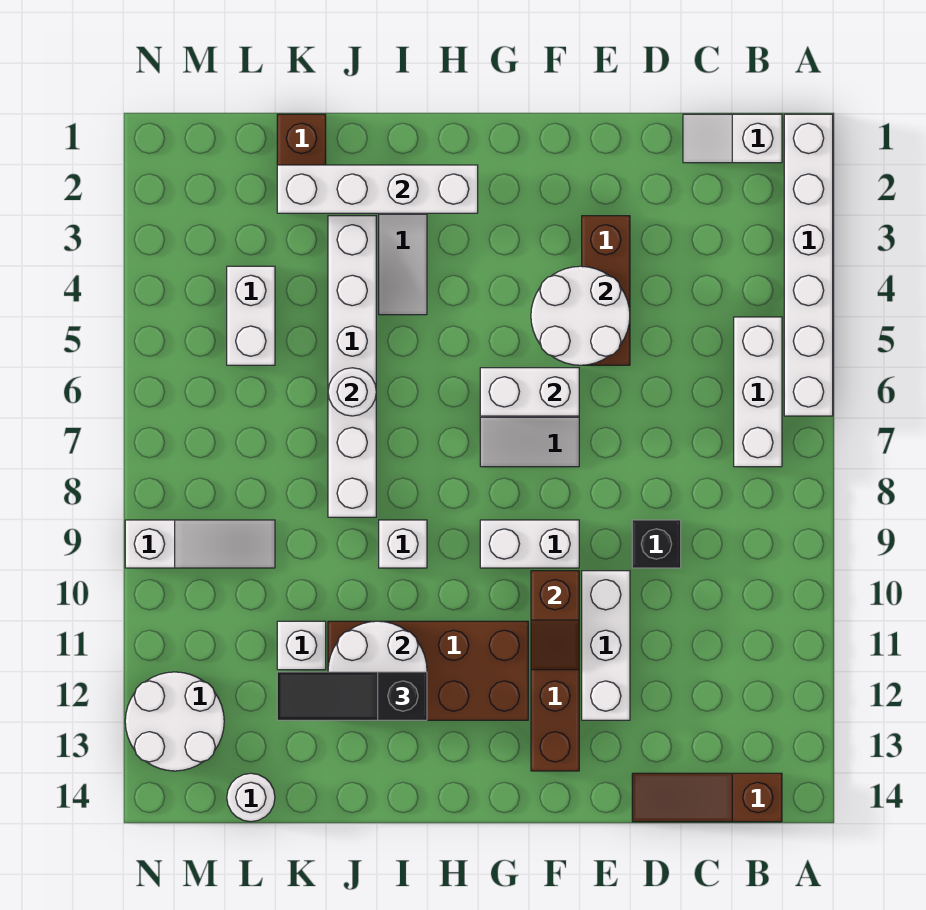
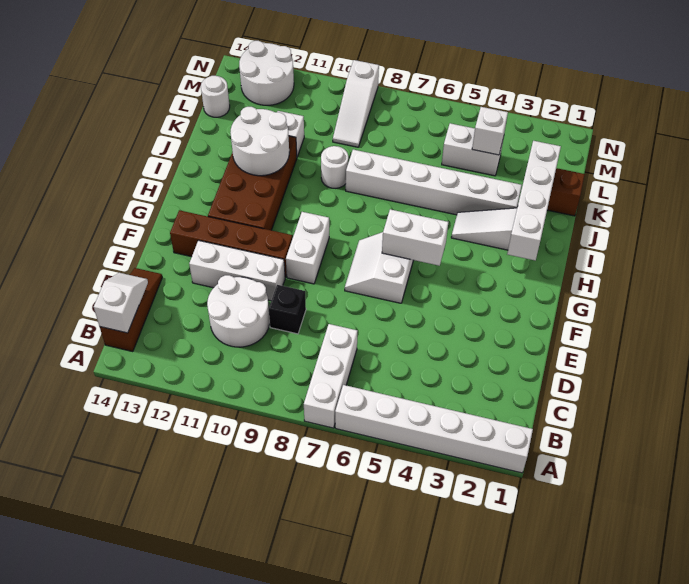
white slope B1:C1 level 1 top B -> white slope B14:C14 level 2 top B
white brick B5:B7 level 1 -> white brick A7:C7 level 1
brown brick E3:E5 level 1 -> none
white round brick E4:F5 level 2 -> white round brick C10:D11 level 1
white brick F6:G6 level 2 -> white brick G5:G6 level 2
brown slope F10:F11 level 2 top 10 -> none
white brick I9 level 1 -> white brick L4 level 2
black slope I12:K12 level 3 top I -> none
white round brick J6 level 2 -> white round brick J9 level 1

